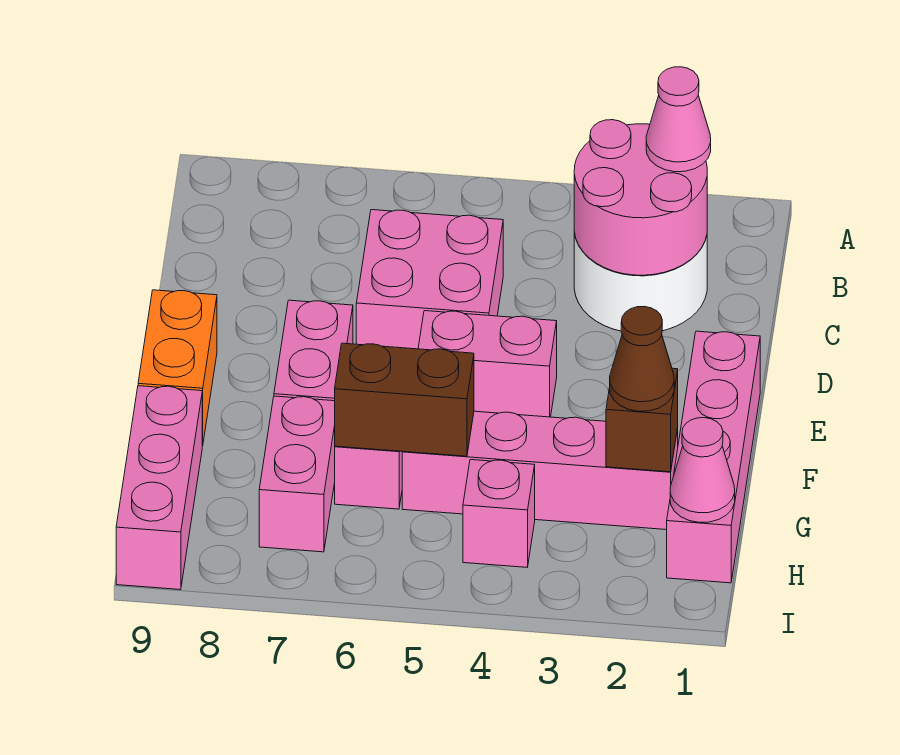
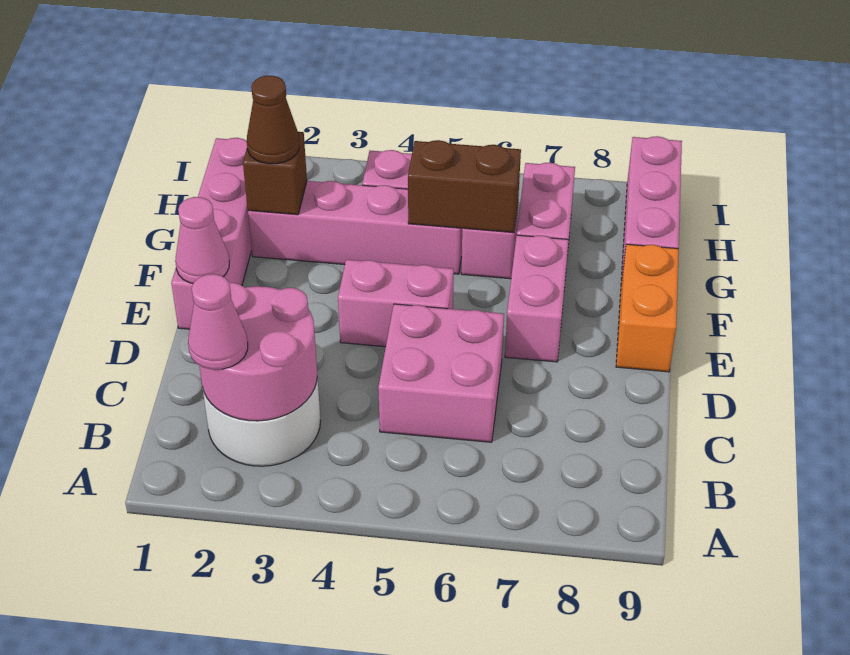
pink cone H1 level 2 -> pink cone E1 level 2

